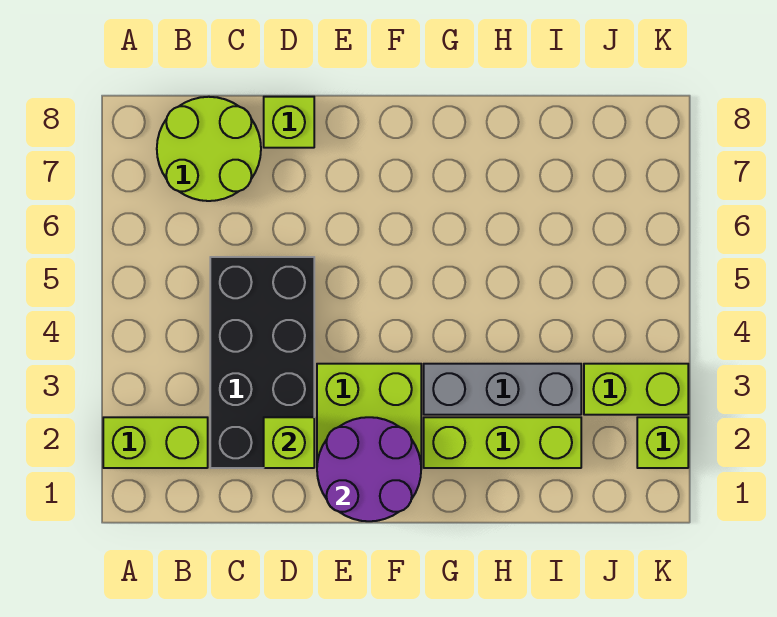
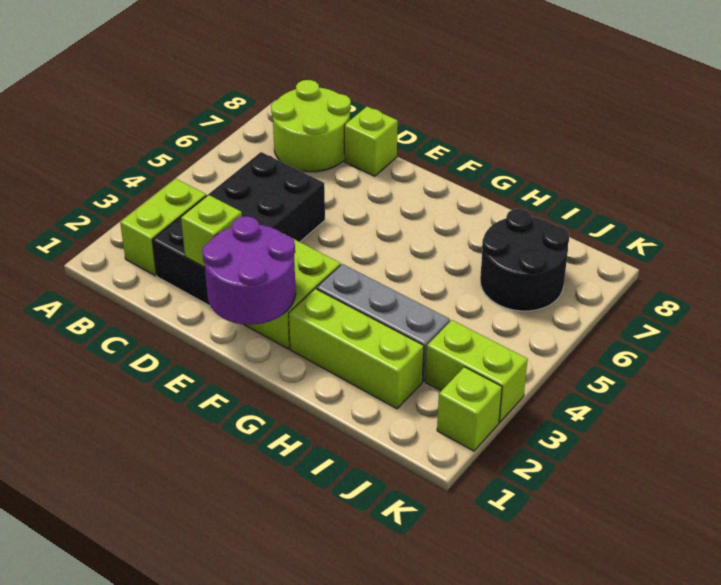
lime brick A2:B2 level 1 -> lime brick B2:B3 level 1
none -> black round brick I6:J7 level 1

